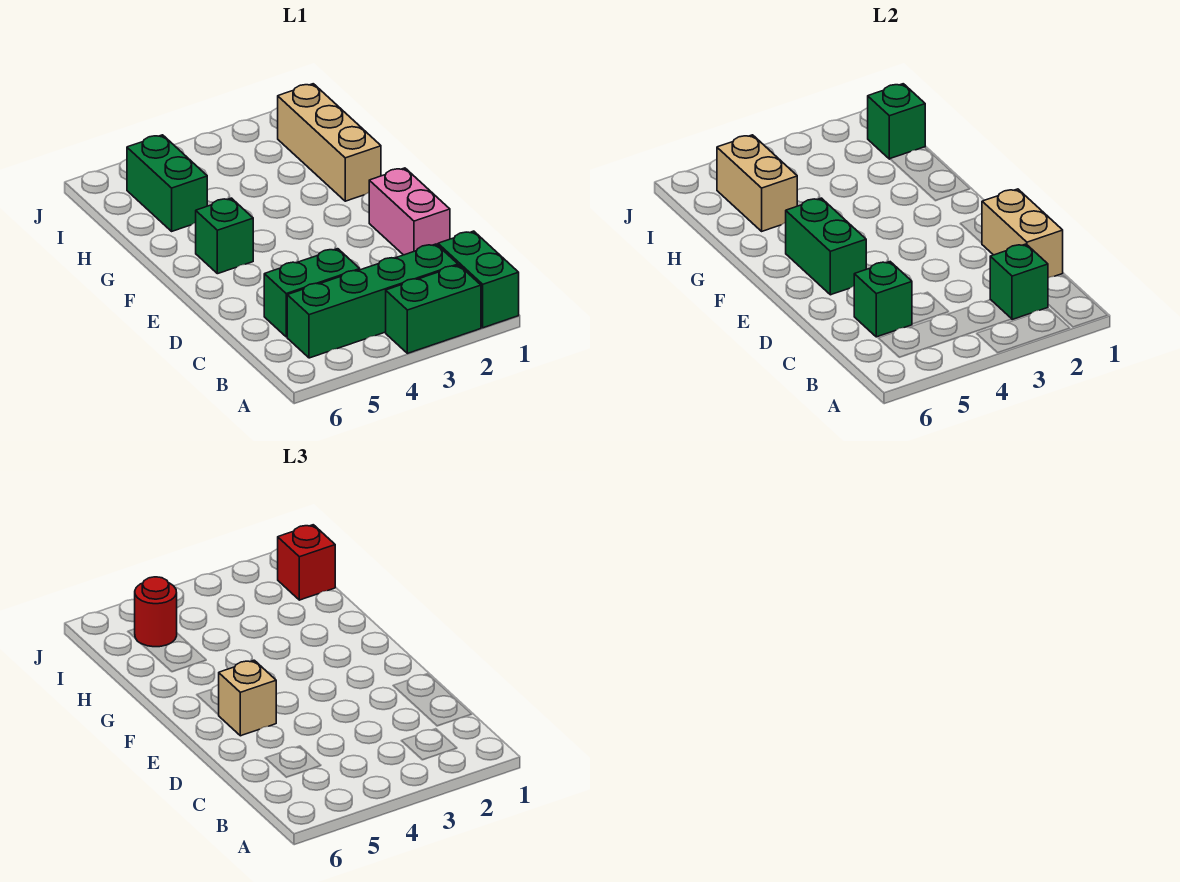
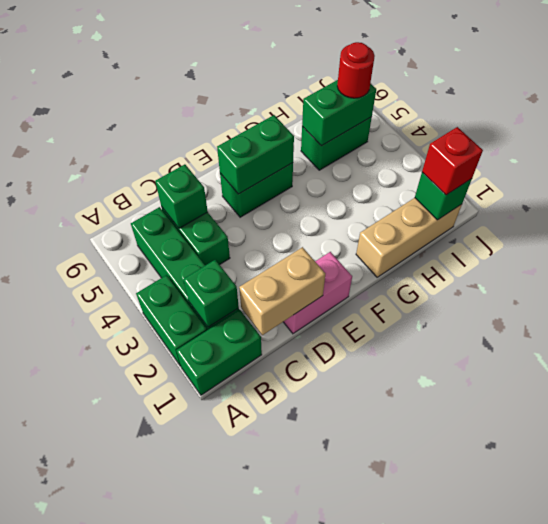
tan brick E5 level 3 -> none
green brick F5 level 1 -> green brick E5:F5 level 1
tan brick H5:I5 level 2 -> green brick H5:I5 level 2

